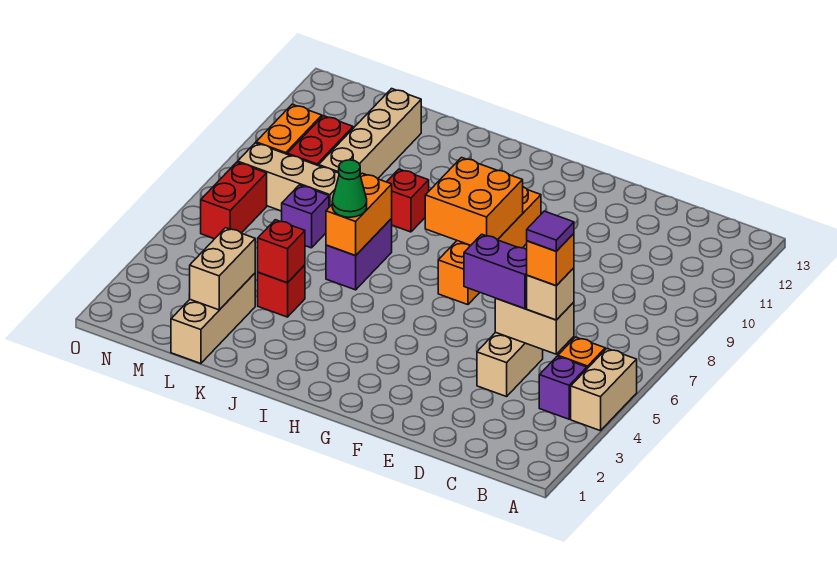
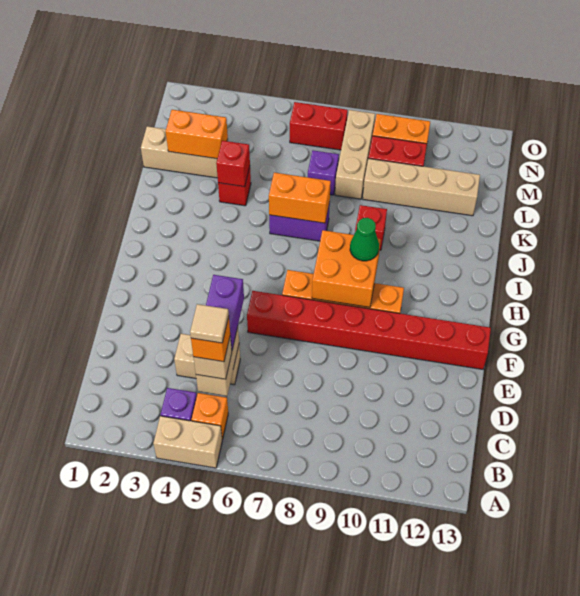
purple tile C5 level 5 -> tan tile C5 level 5
none -> red brick F6:F13 level 1
green cone J6 level 3 -> green cone H9 level 3
tan brick L2:L3 level 2 -> orange brick L2:L3 level 2

